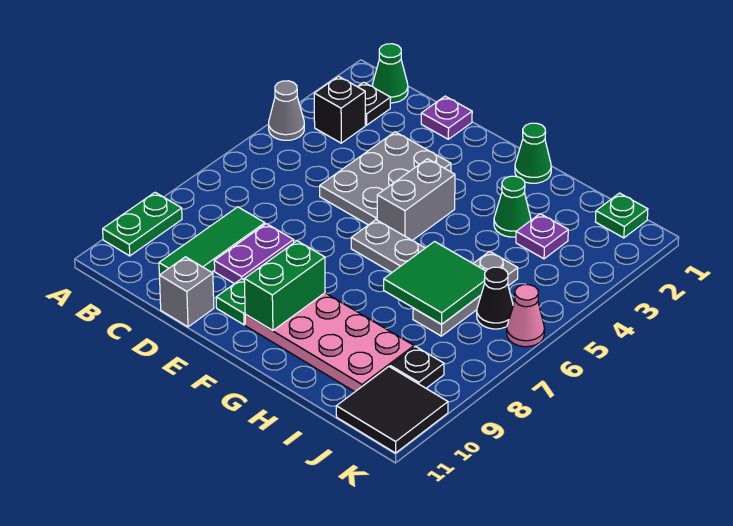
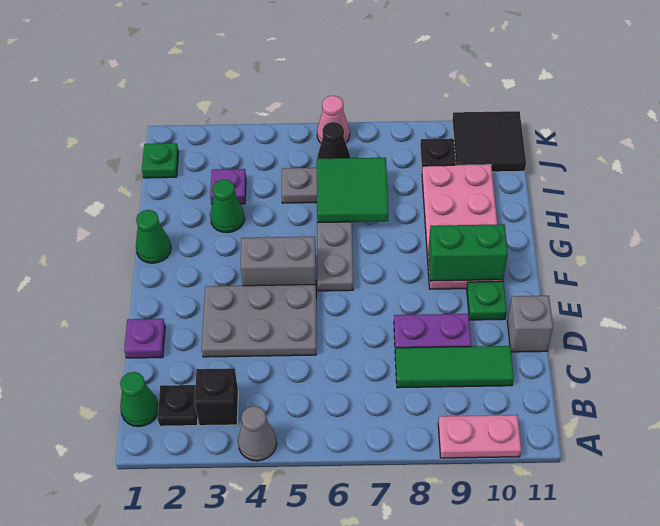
green plate A9:A10 level 1 -> pink plate A9:A10 level 1

